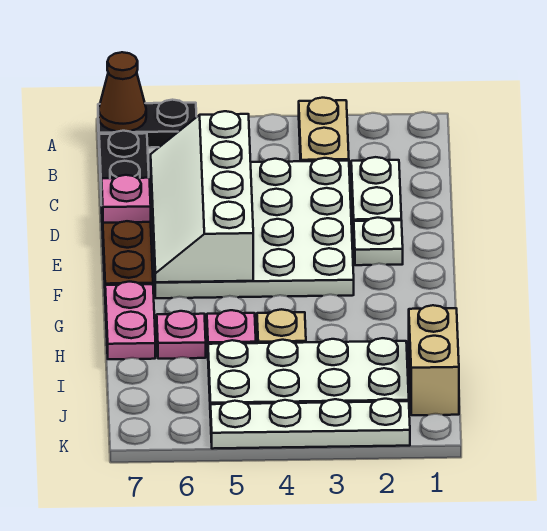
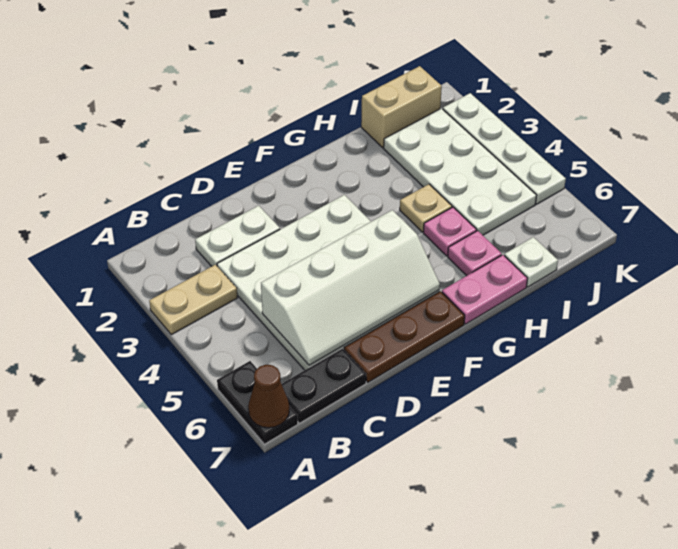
pink plate D7 level 2 -> none
white plate E2 level 1 -> white plate I7 level 1

